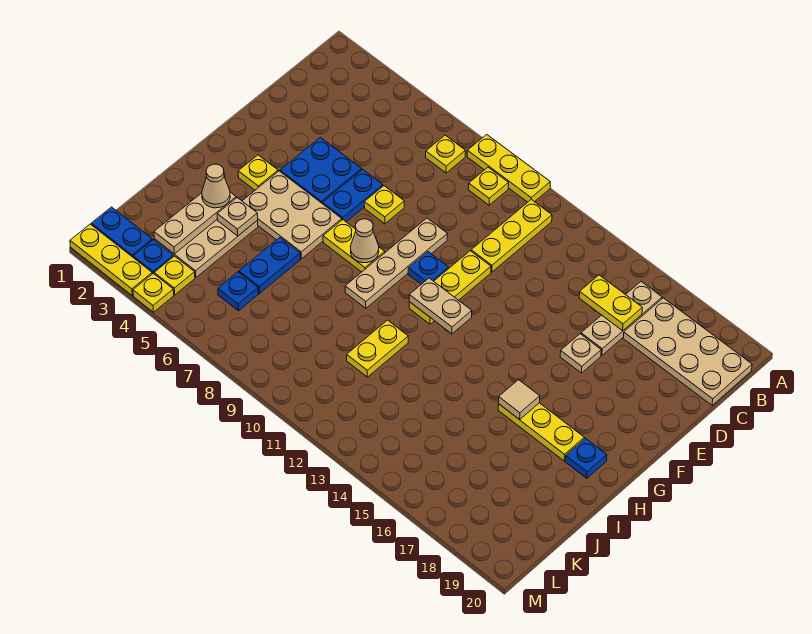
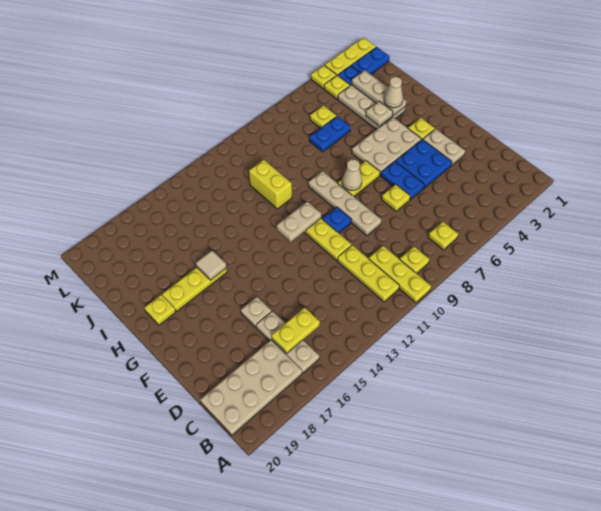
yellow plate A8:A10 level 1 -> yellow plate A10:C10 level 1
none -> tan plate E3:F3 level 1
blue plate H19 level 1 -> yellow plate H19 level 1
blue plate I6:J6 level 1 -> blue plate J6:J7 level 1
yellow plate I11:J11 level 1 -> yellow brick I11:J11 level 1
blue plate K6 level 1 -> yellow plate K6 level 1

